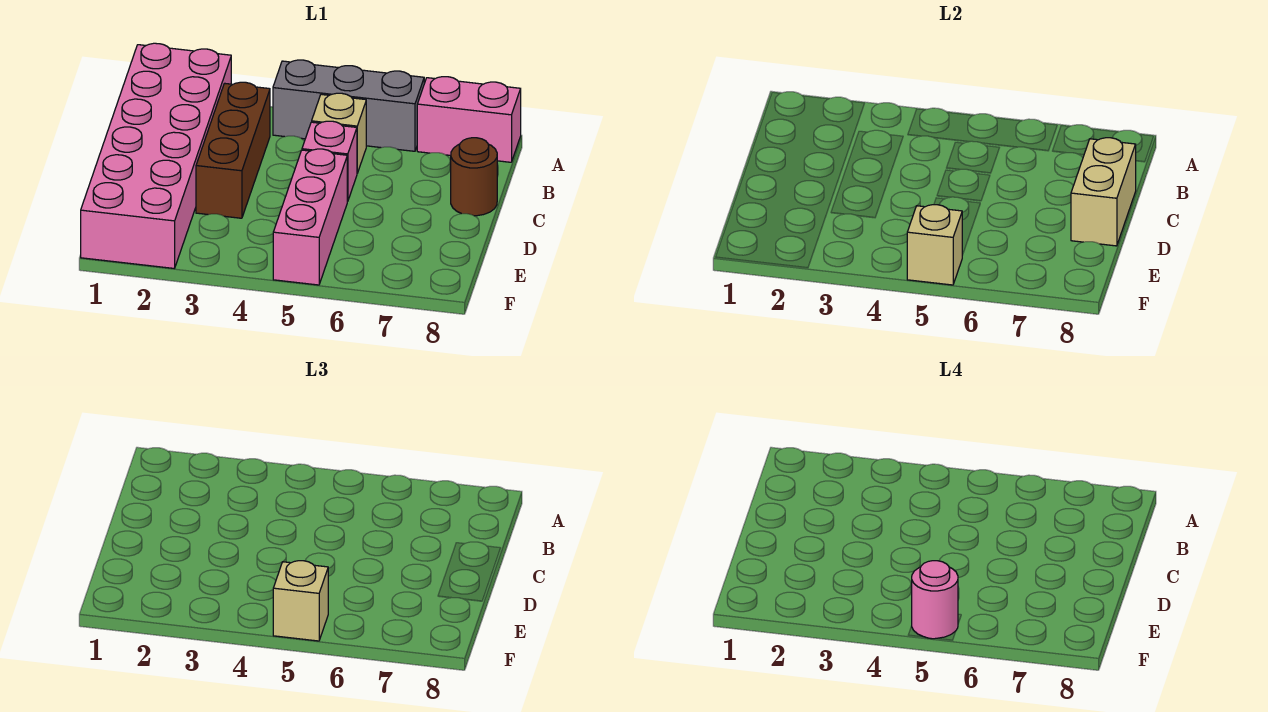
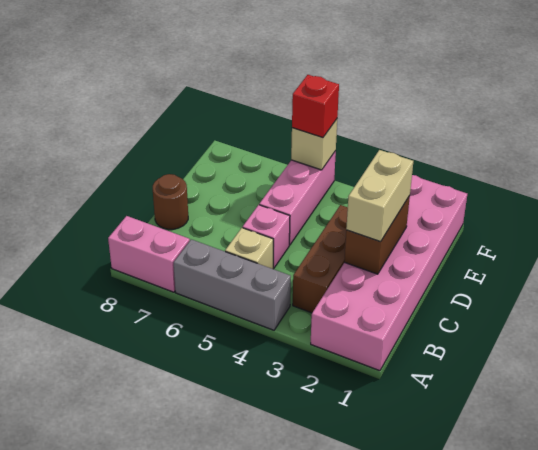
none -> brown brick C2:D2 level 2
tan brick C8:D8 level 2 -> tan brick C2:D2 level 3
tan brick F5 level 3 -> red brick F5 level 3
pink round brick F5 level 4 -> none

